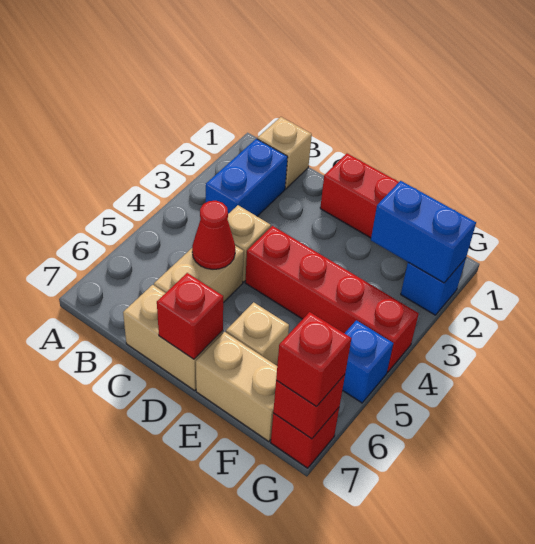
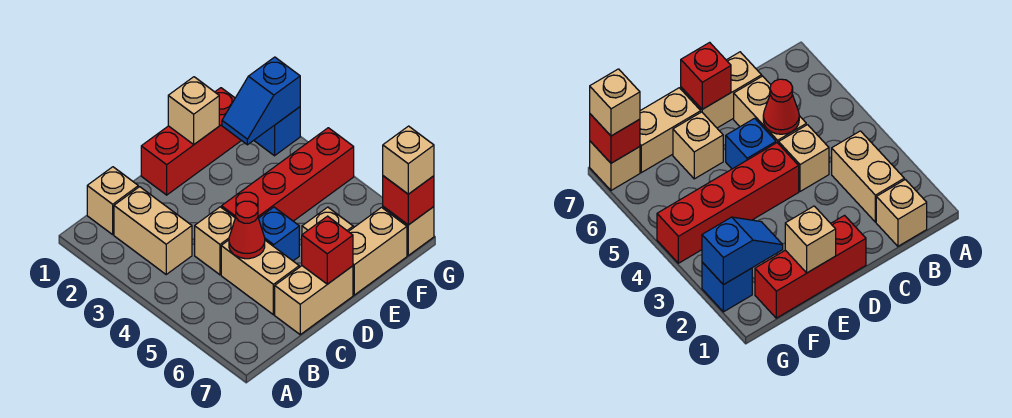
blue brick B2:B3 level 1 -> tan brick B2:B3 level 1
none -> tan brick E1 level 2
blue brick F2:G2 level 2 -> blue slope F2:G2 level 2 top G
blue brick G5 level 1 -> blue brick D5 level 1
red brick G7 level 1 -> tan brick G7 level 1
red brick G7 level 3 -> tan brick G7 level 3

